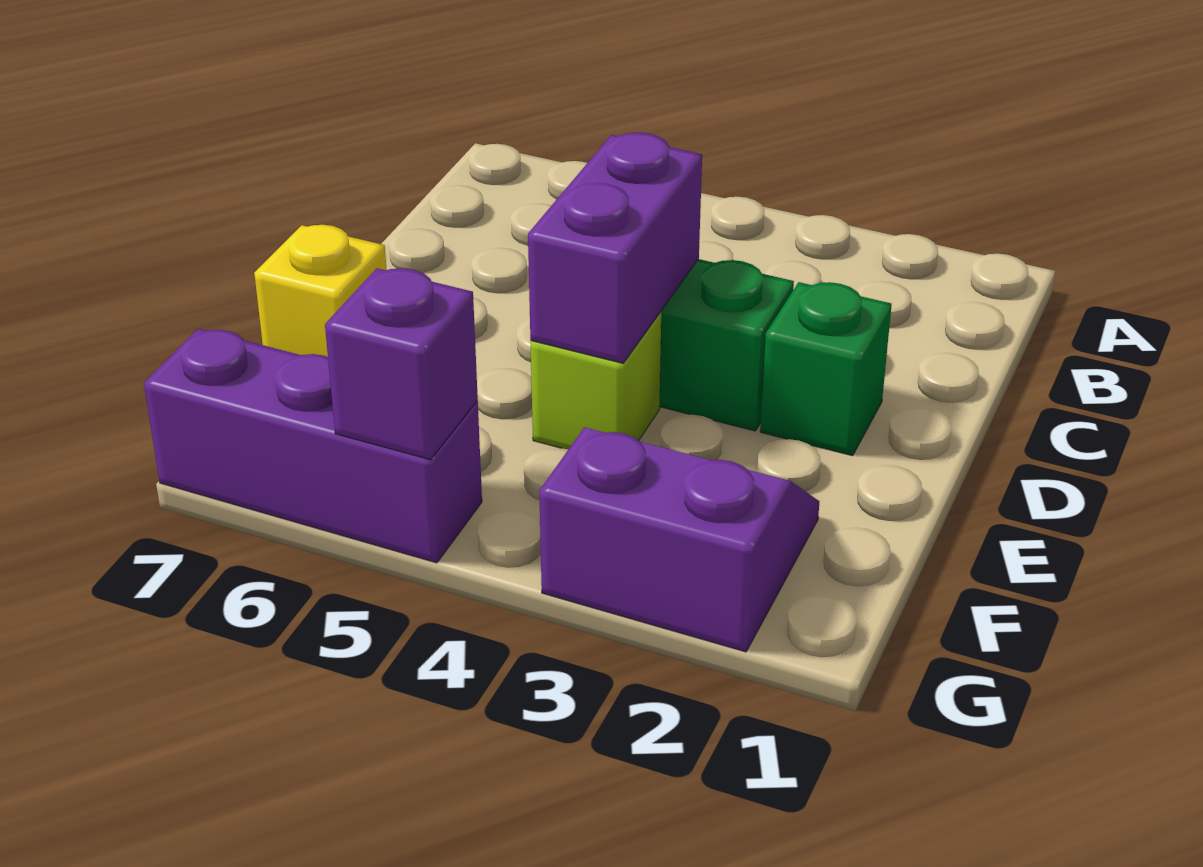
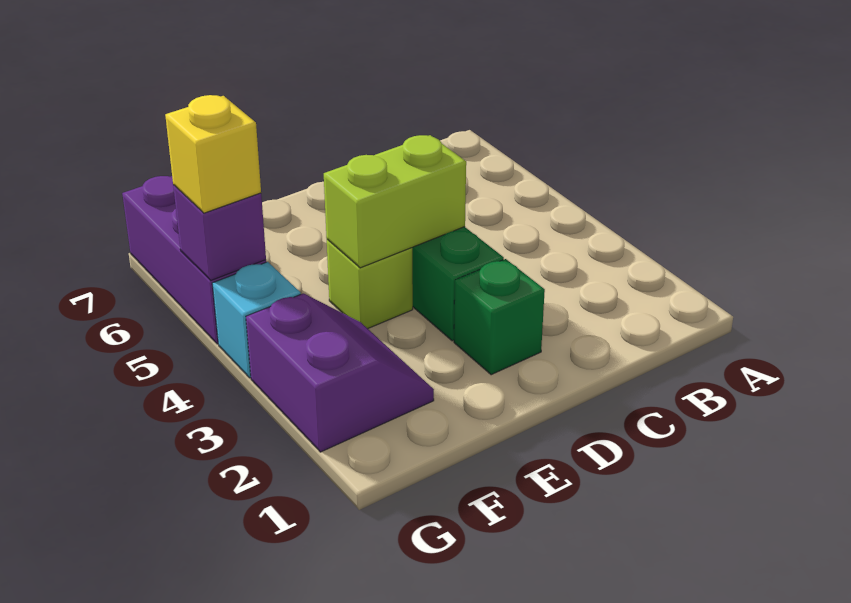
purple brick D4:E4 level 2 -> lime brick D4:E4 level 2
yellow brick E7 level 1 -> yellow brick G5 level 3
none -> cyan brick G4 level 1

